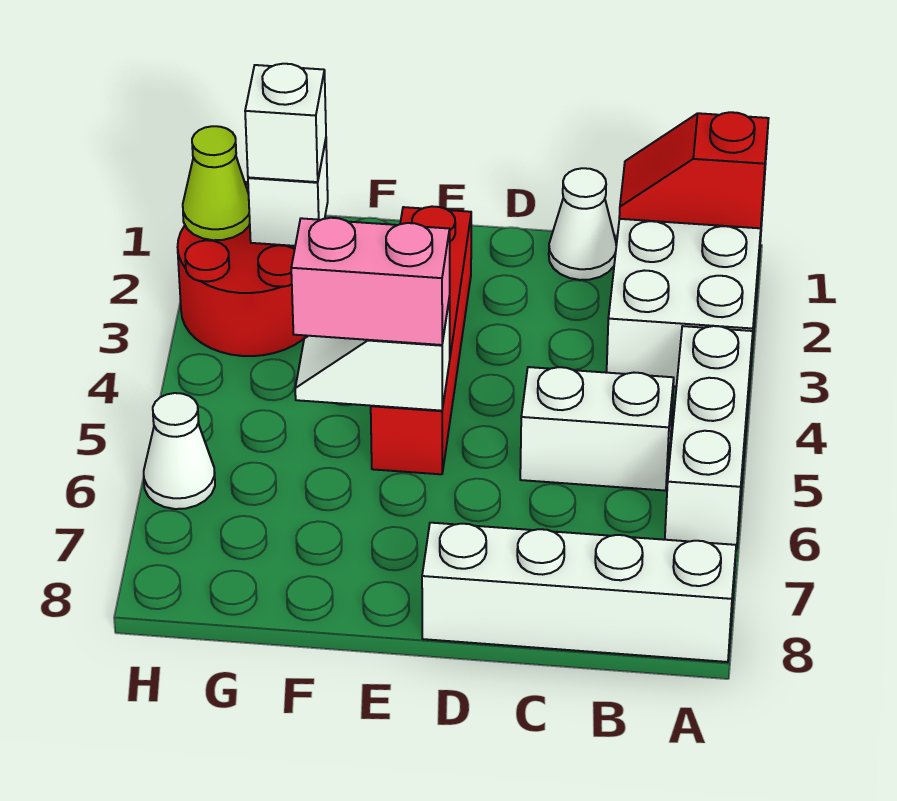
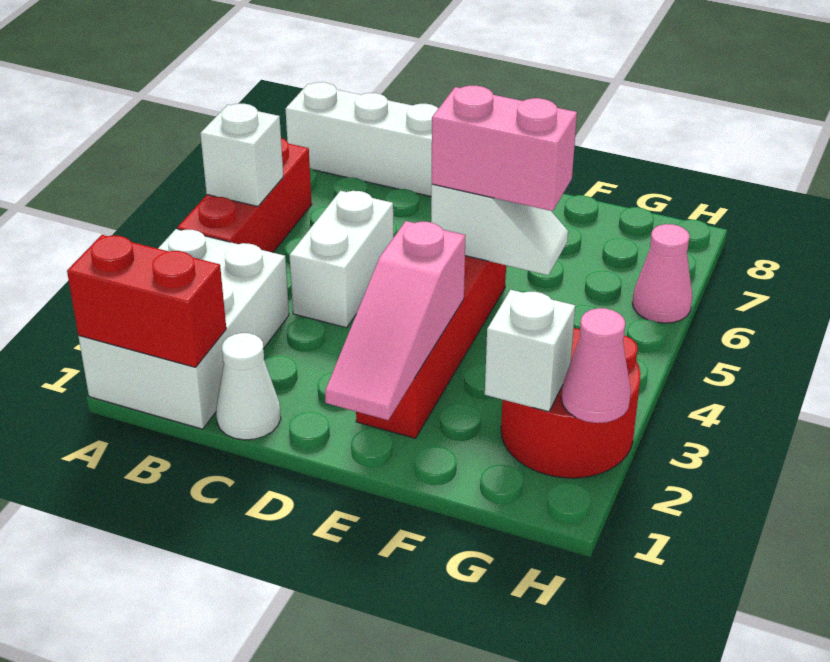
red slope A1:B1 level 2 top A -> red brick A1:B1 level 2
white brick A4:A6 level 1 -> red brick A4:A6 level 1
white brick B5:C5 level 1 -> white brick C4:C5 level 1
none -> pink slope E1:E3 level 2 top 3
white brick G2 level 3 -> white brick A5 level 2
lime cone H2 level 2 -> pink cone H2 level 2
white cone H6 level 1 -> pink cone H6 level 1

